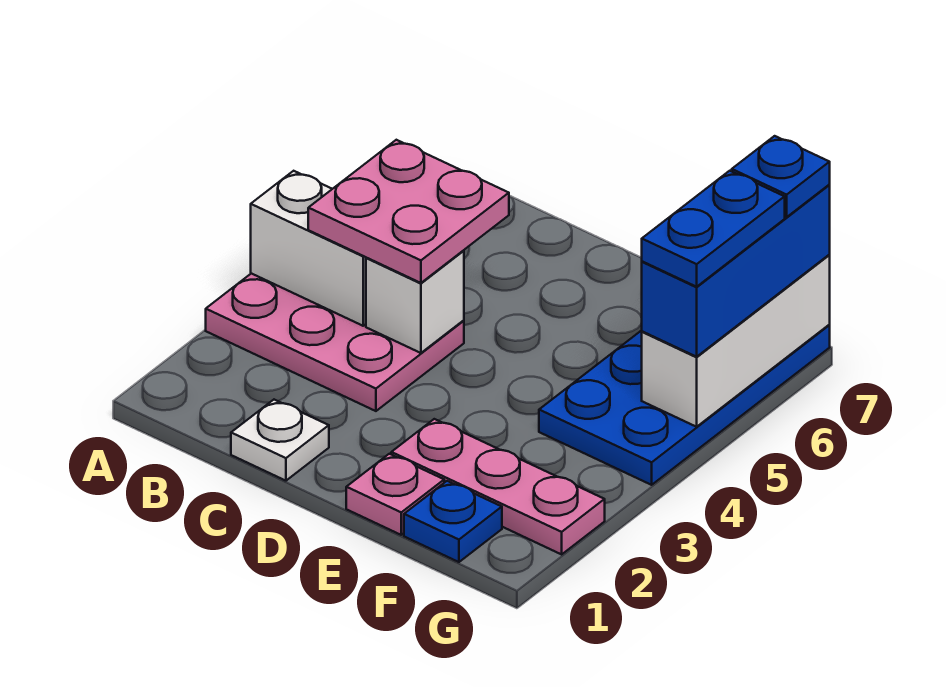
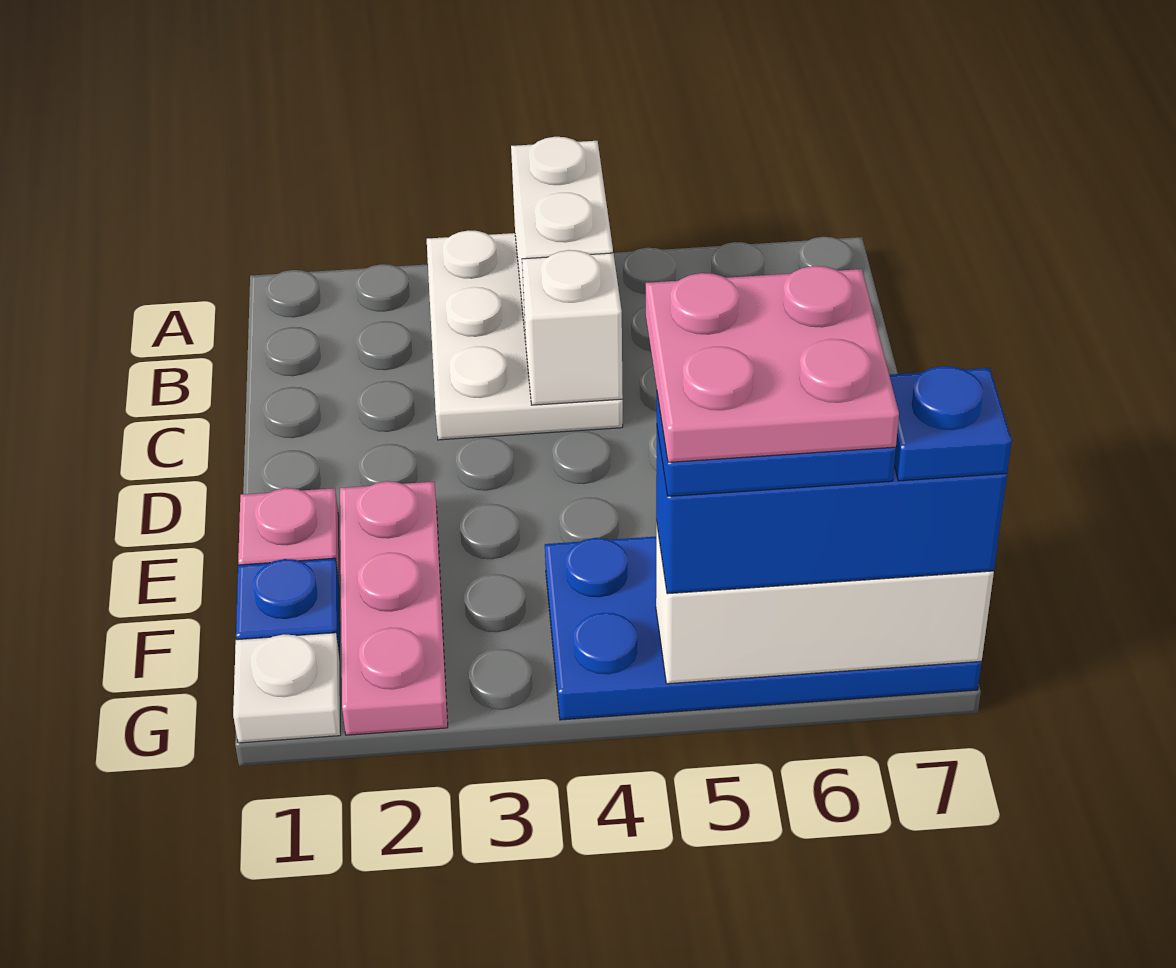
pink plate A3:C4 level 1 -> white plate A3:C4 level 1
pink plate B4:C5 level 3 -> pink plate F5:G6 level 5
white plate C1 level 1 -> white plate G1 level 1

